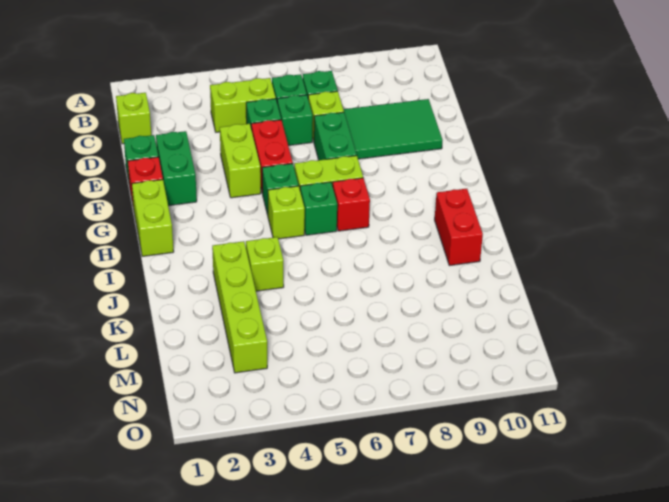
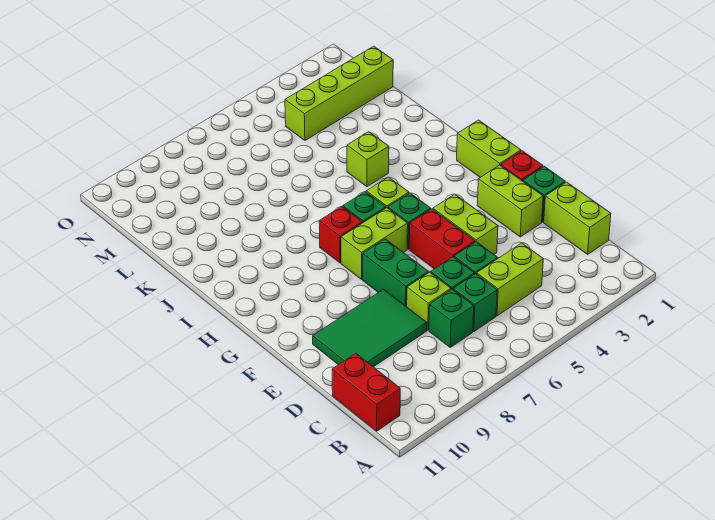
lime brick C1 level 1 -> lime brick C1:D1 level 1
green brick E2:F2 level 1 -> lime brick E2:F2 level 1
red brick I10:J10 level 1 -> red brick B11:C11 level 1
lime brick J3:M3 level 1 -> lime brick M1:M4 level 1

